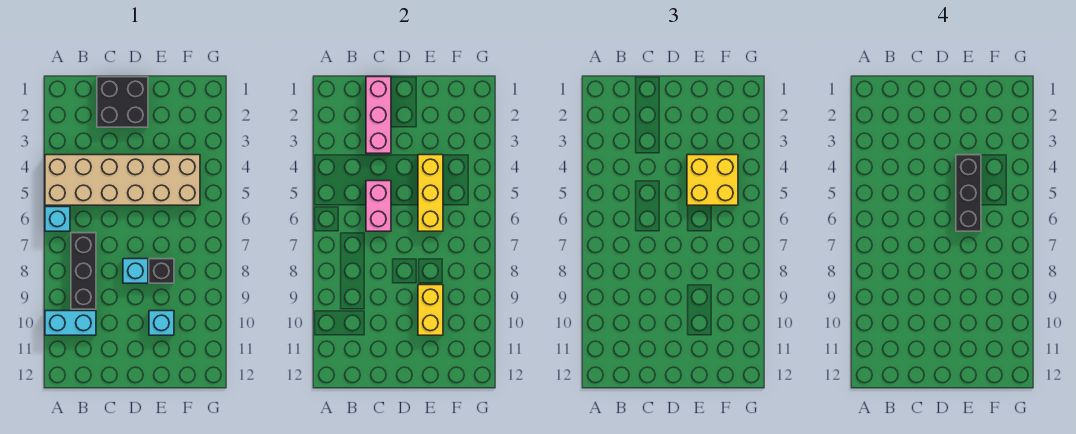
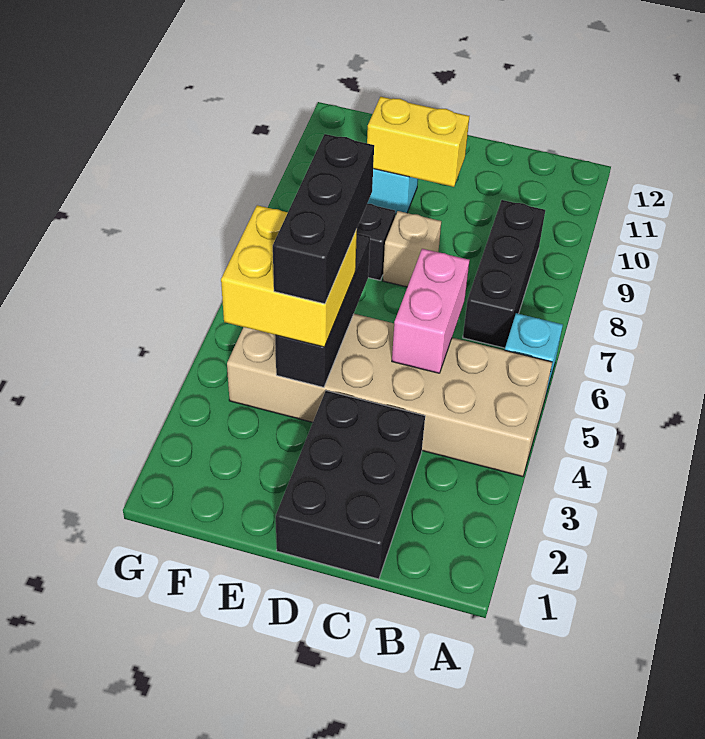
cyan brick A10:B10 level 1 -> none
black brick C1:D2 level 1 -> black brick C1:D3 level 1
pink brick C1:C3 level 2 -> none
cyan brick D8 level 1 -> tan brick D8 level 1
yellow brick E4:E6 level 2 -> black brick E4:E6 level 2
yellow brick E9:E10 level 2 -> yellow brick D10:E10 level 2

